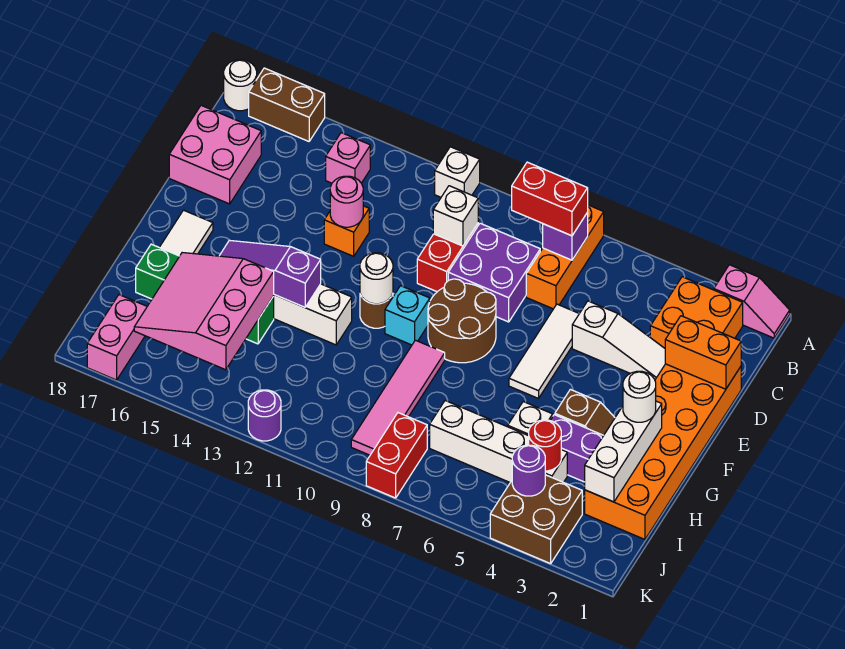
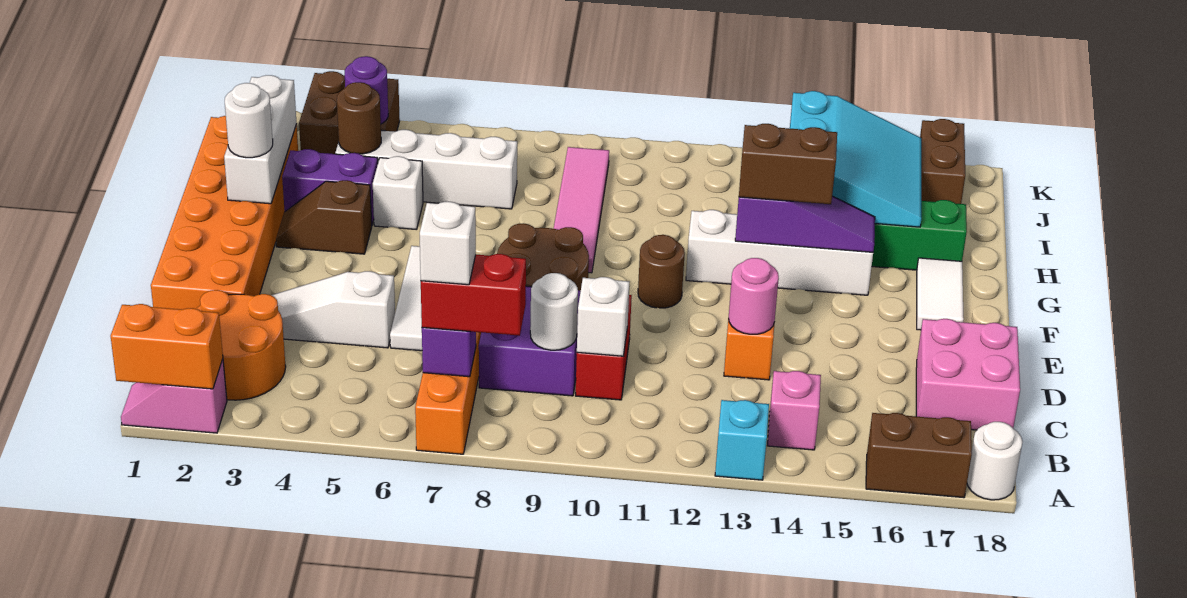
white brick A11 level 1 -> white brick B7 level 4
orange brick B2:C3 level 1 -> orange round brick B2:C3 level 1
orange brick D1:D2 level 2 -> orange brick A1:A2 level 2
cyan brick F10 level 1 -> cyan brick A13 level 1
white round brick F11 level 2 -> white round brick C9 level 2
none -> brown brick G13:G14 level 3
pink slope H14:J16 level 2 top 14 -> cyan slope H14:J16 level 2 top 14
red round brick I4 level 2 -> brown round brick I4 level 2
red brick J8:K8 level 1 -> none
pink brick J17:K17 level 1 -> brown brick J17:K17 level 1
purple round brick K12 level 1 -> none

